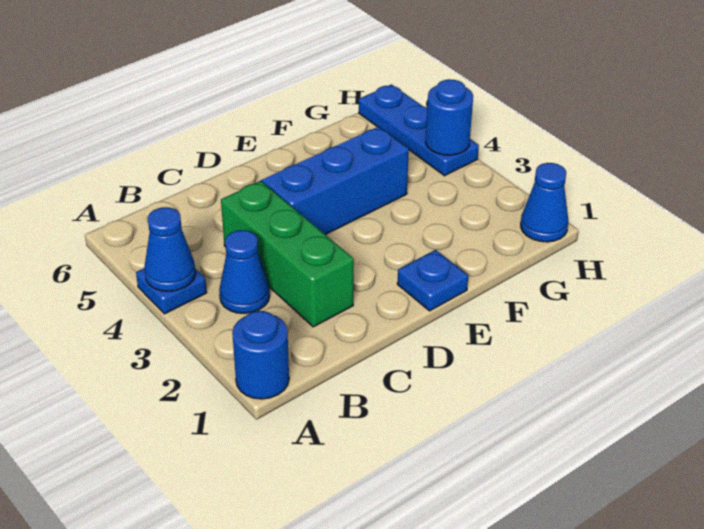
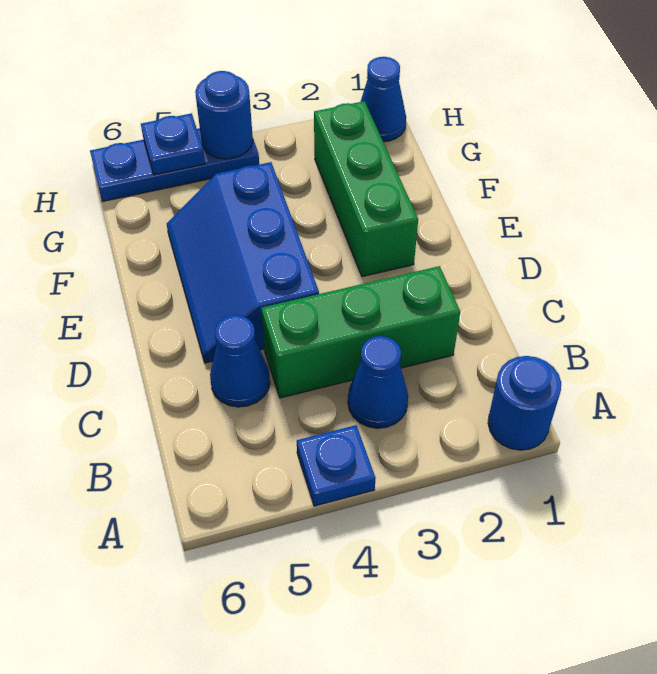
blue cone A4 level 2 -> blue cone C5 level 1
blue plate E1 level 1 -> blue plate H5 level 2
none -> green brick E2:G2 level 1

